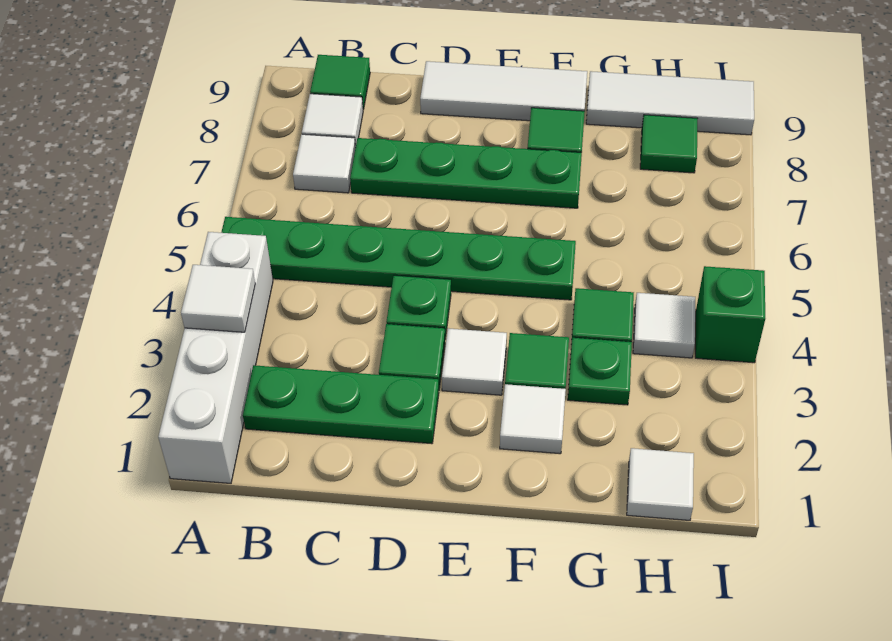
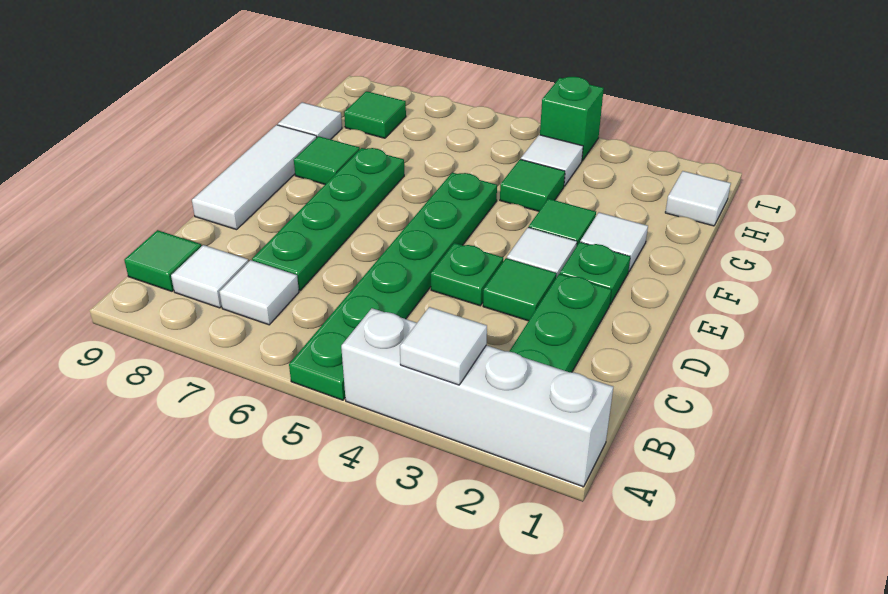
green plate G3 level 1 -> green plate E2 level 1
white tile G9:I9 level 1 -> white tile G9 level 1

